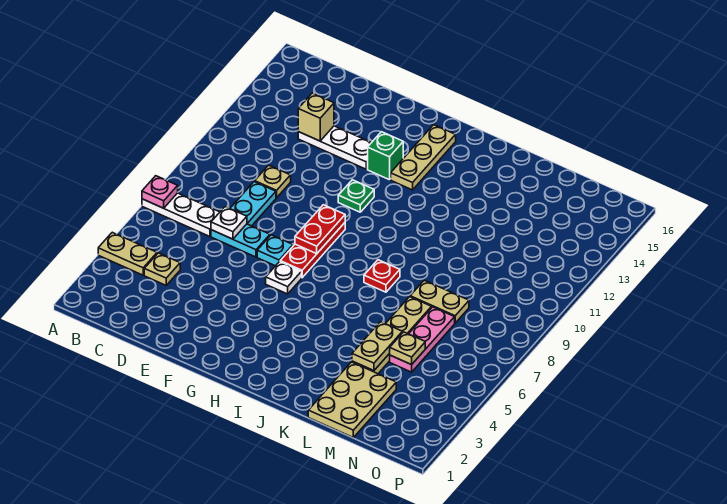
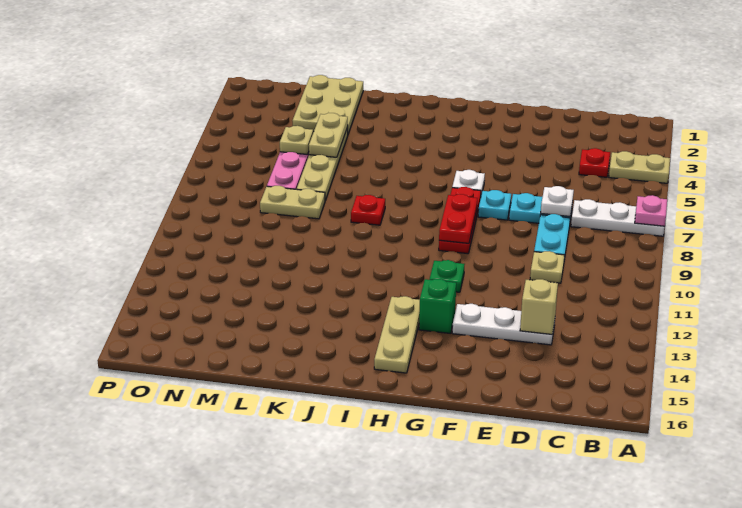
tan plate C4 level 1 -> red plate C4 level 1

